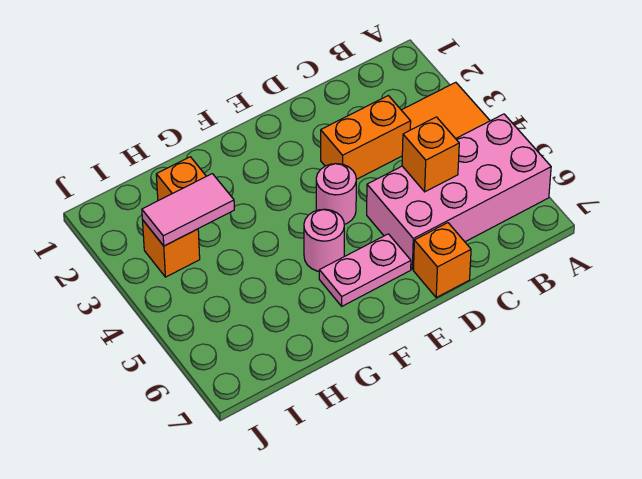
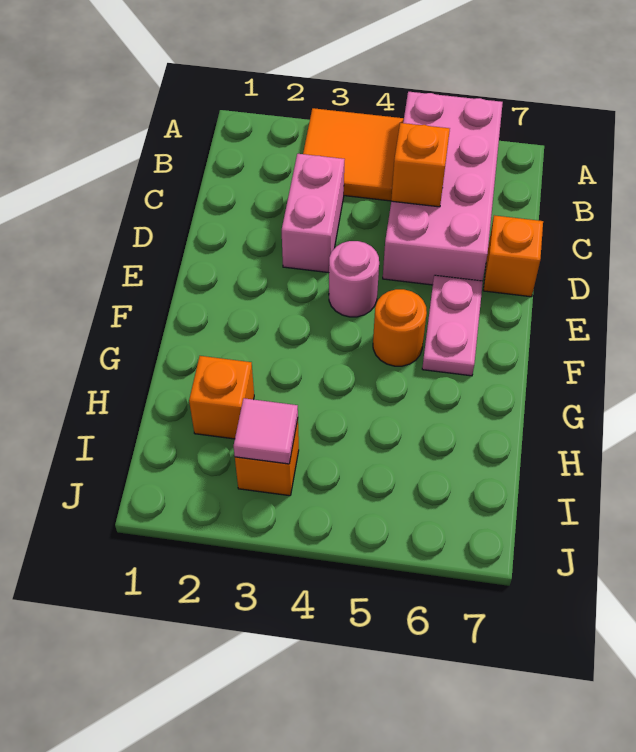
orange brick C3:D3 level 1 -> pink brick C3:D3 level 1
pink round brick F5 level 1 -> orange round brick F5 level 1
pink tile H3:I3 level 2 -> pink tile I3 level 2

